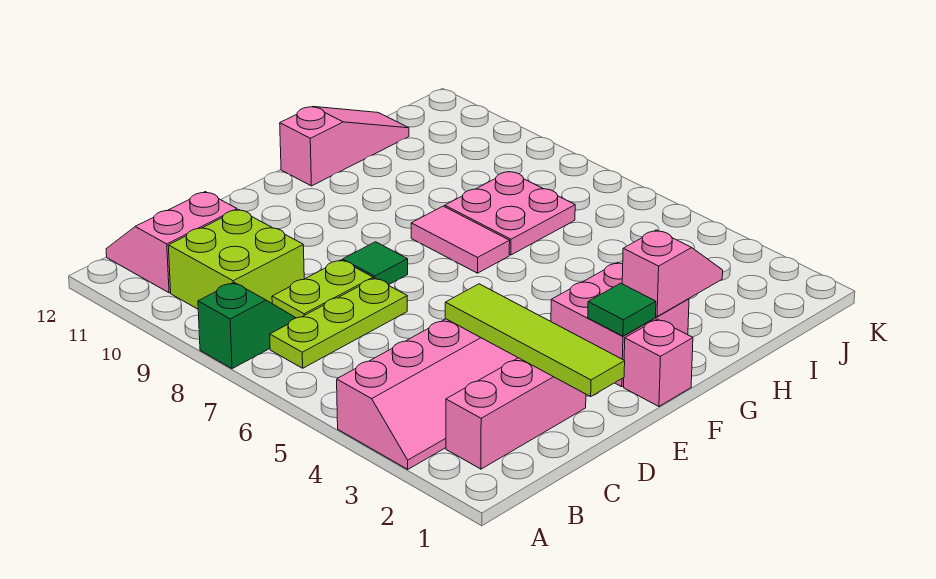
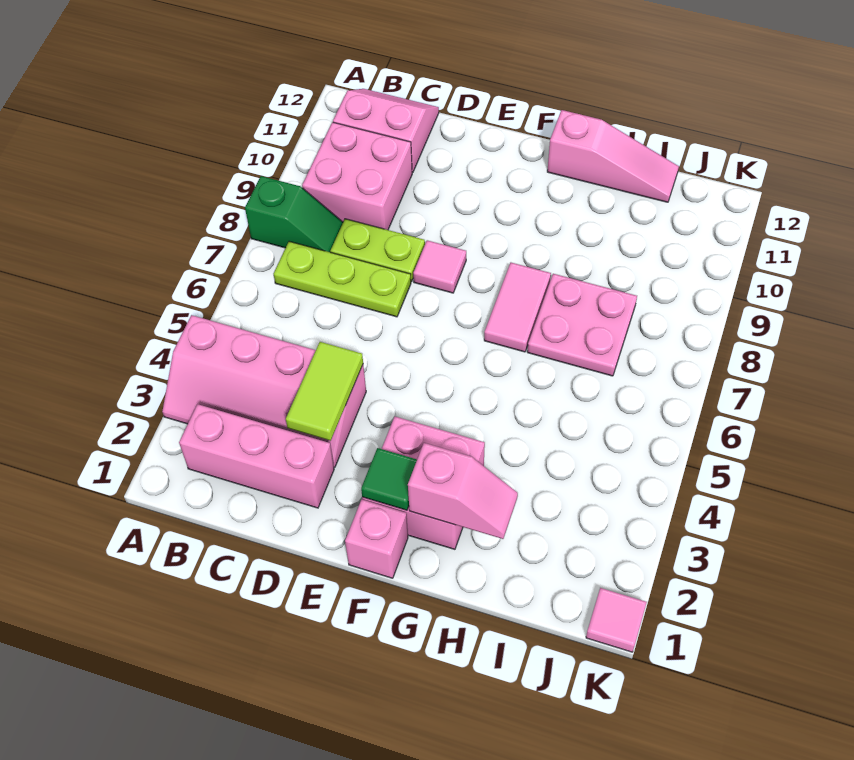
lime brick B9:C10 level 1 -> pink brick B9:C10 level 1
lime tile D1:D4 level 2 -> lime tile D3:D4 level 2
green tile E8 level 1 -> pink tile E8 level 1
none -> pink tile K1 level 1

